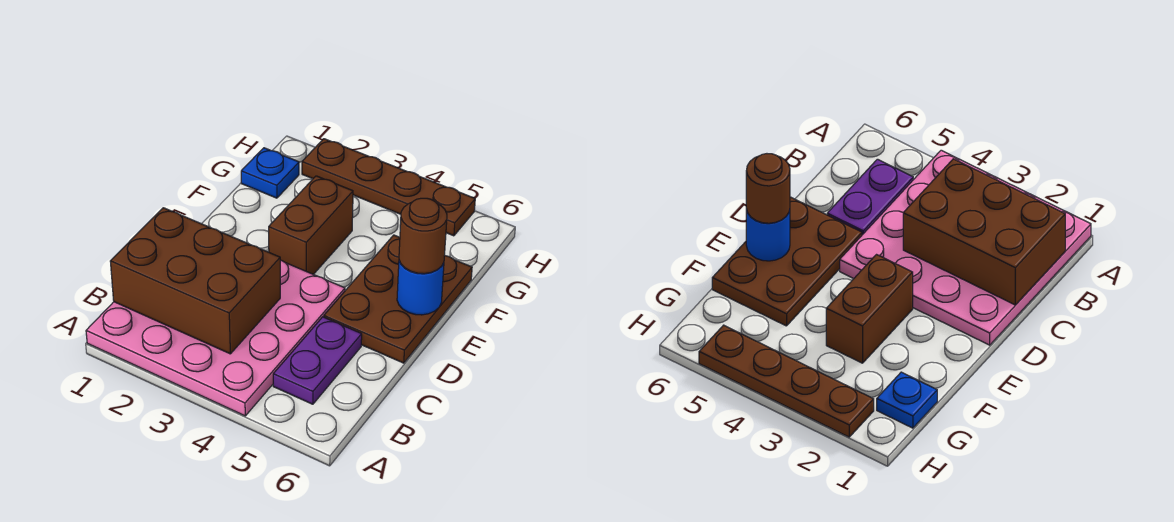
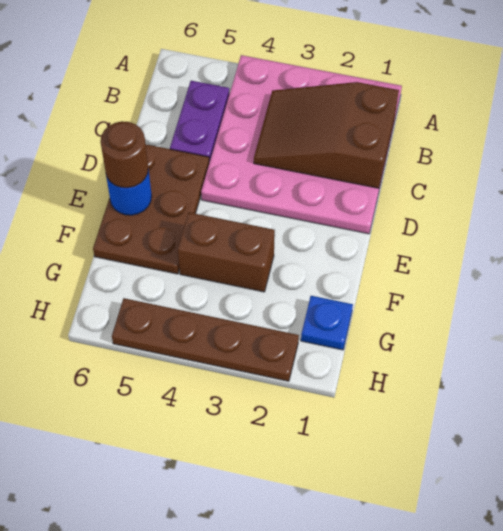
brown brick B1:C3 level 2 -> brown slope B1:C3 level 2 top 1
brown brick E3:F3 level 1 -> brown brick F3:F4 level 1

